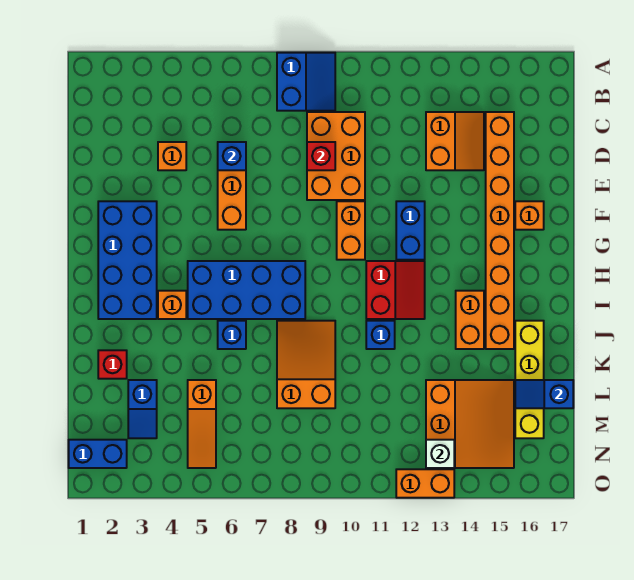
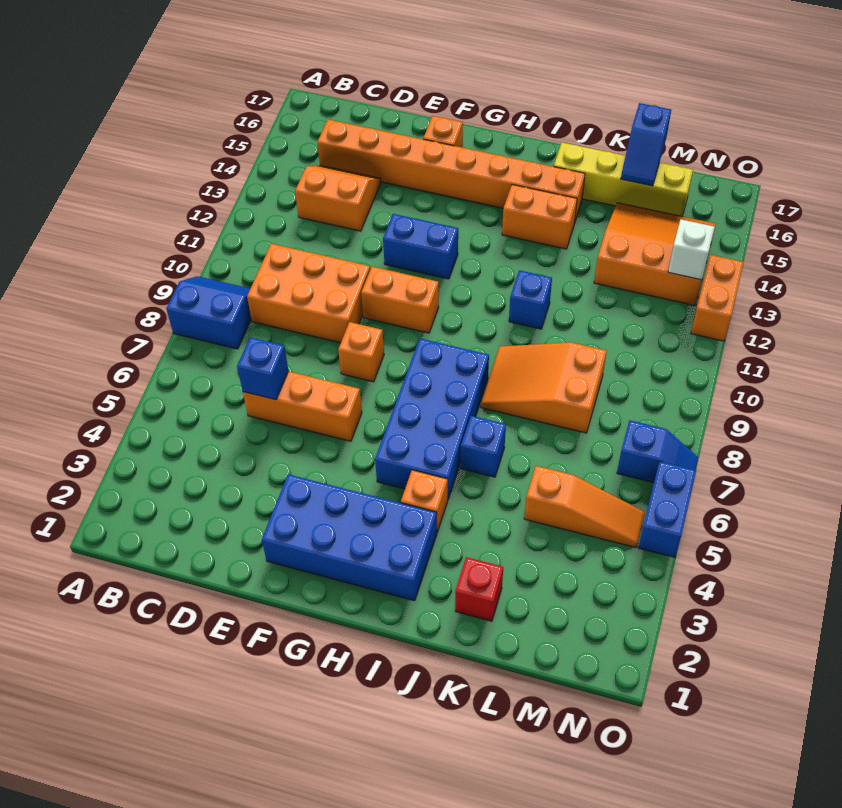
orange brick D4 level 1 -> orange brick F8 level 1
red brick D9 level 2 -> none
red slope H11:I12 level 1 top 11 -> none
blue slope L3:M3 level 1 top L -> blue slope N7:O7 level 1 top N
blue brick N1:N2 level 1 -> blue brick O5:O6 level 1

